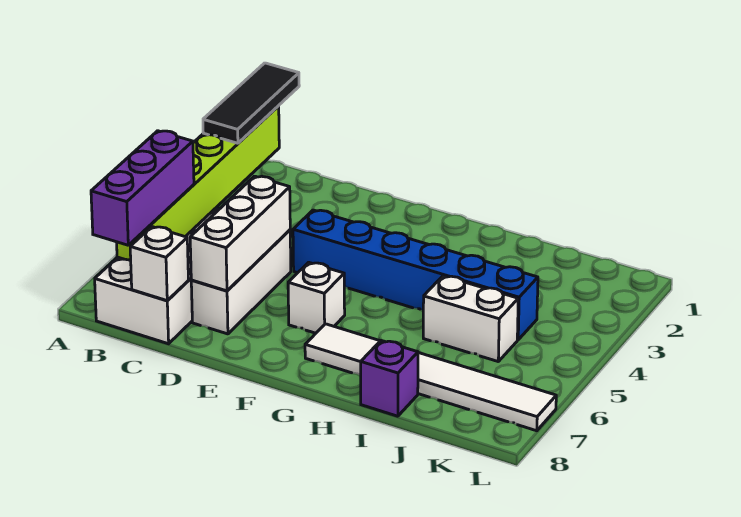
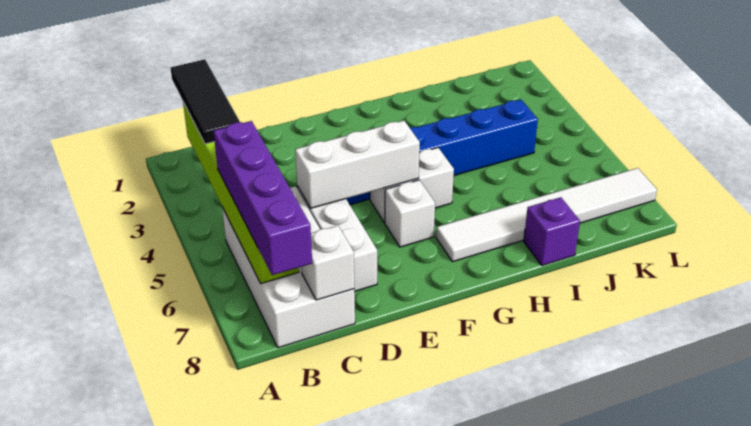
purple brick B6:B8 level 3 -> purple brick B5:B8 level 3
white brick D5:D7 level 2 -> white brick D5:F5 level 2
white brick I5:J5 level 1 -> white brick F5:G5 level 1

